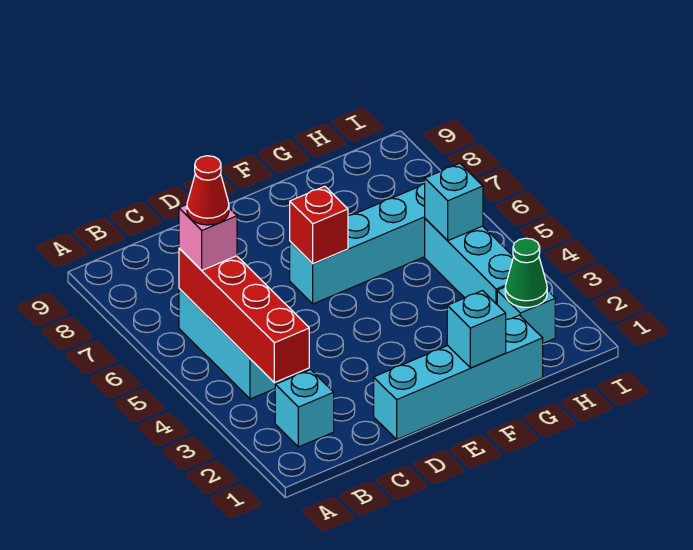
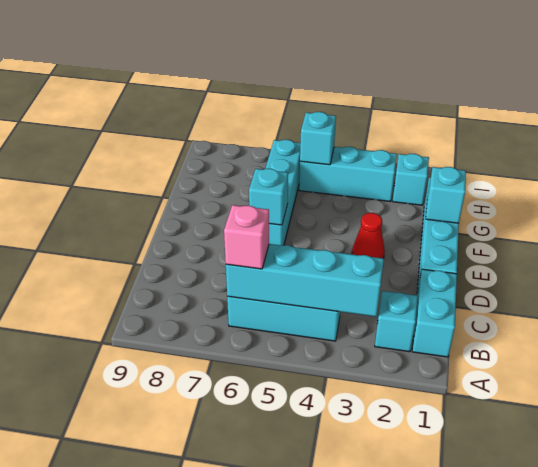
none -> cyan brick B1:C1 level 1
red brick B3:B6 level 2 -> cyan brick B3:B6 level 2
red cone B6 level 4 -> red cone E3 level 1
red brick E6 level 2 -> cyan brick E6 level 2
green cone H2 level 2 -> none

